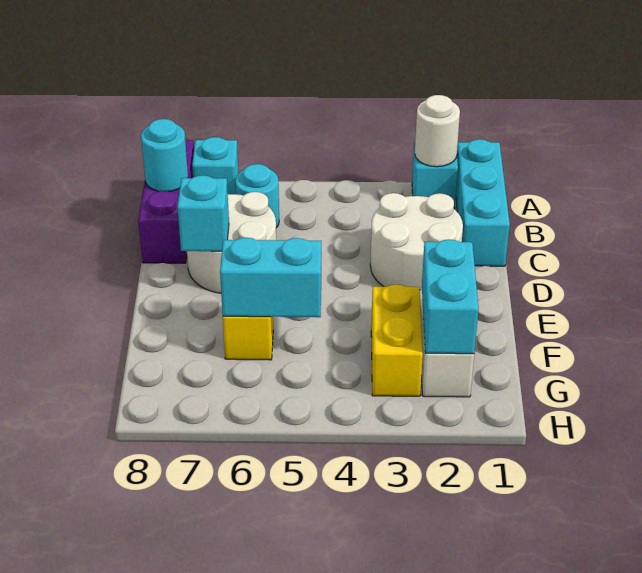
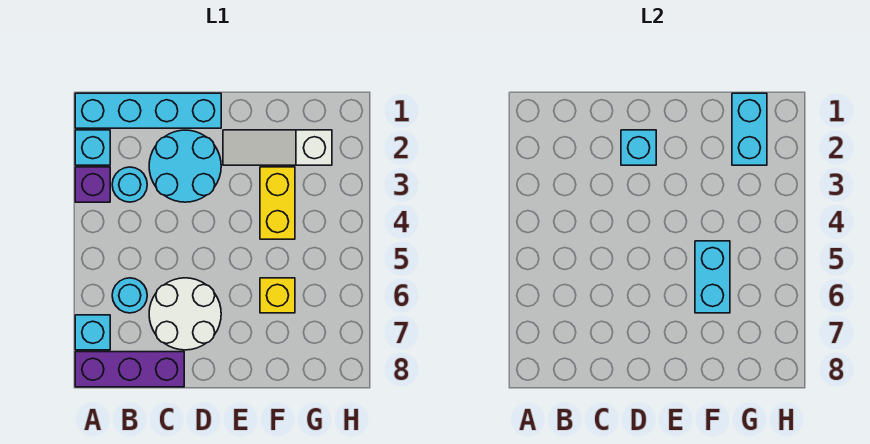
cyan brick A1:C1 level 1 -> cyan brick A1:D1 level 1
white round brick A2 level 2 -> none
none -> purple brick A3 level 1
cyan round brick B8 level 2 -> cyan round brick B3 level 1
white round brick C2:D3 level 1 -> cyan round brick C2:D3 level 1
cyan brick D7 level 2 -> cyan brick D2 level 2
cyan brick F2:G2 level 2 -> cyan brick G1:G2 level 2
yellow brick F3:G3 level 1 -> yellow brick F3:F4 level 1

